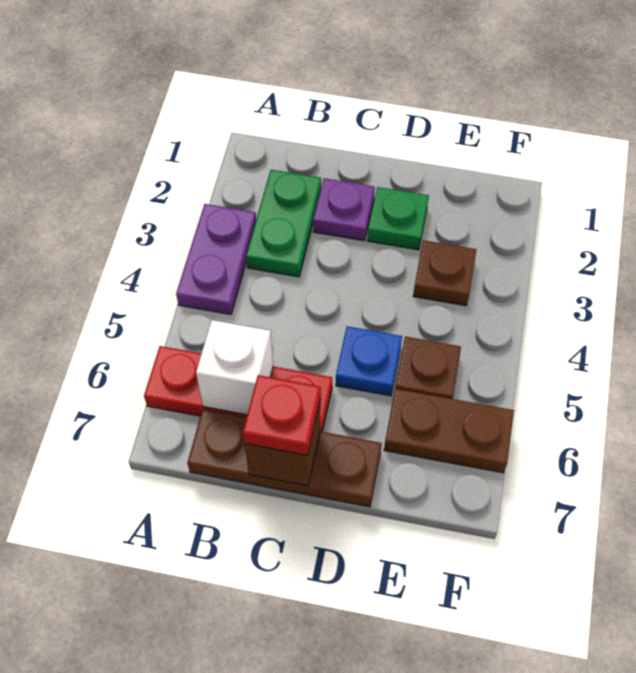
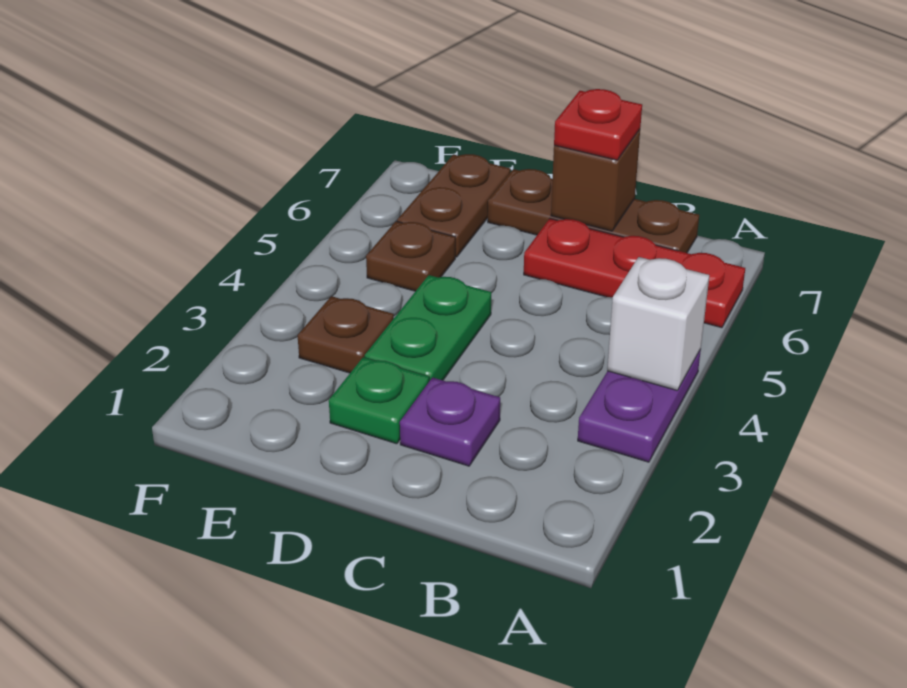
green plate B2:B3 level 1 -> green plate D3:D4 level 1
white brick B6 level 2 -> white brick A4 level 2
blue plate D5 level 1 -> none
brown plate E6:F6 level 1 -> brown plate E6:E7 level 1

